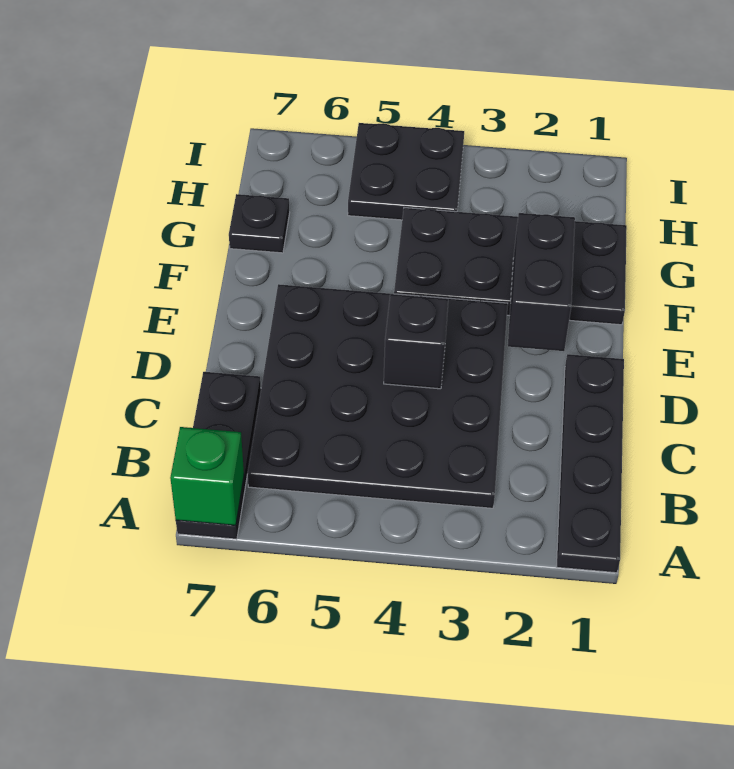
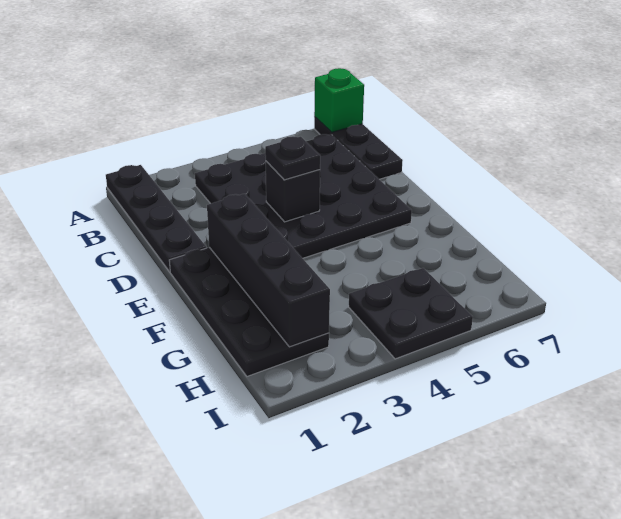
black brick E2:F2 level 2 -> black brick E2:H2 level 2
black plate F1:G4 level 1 -> black plate E1:H2 level 1
black plate G7 level 1 -> black plate D4 level 3

